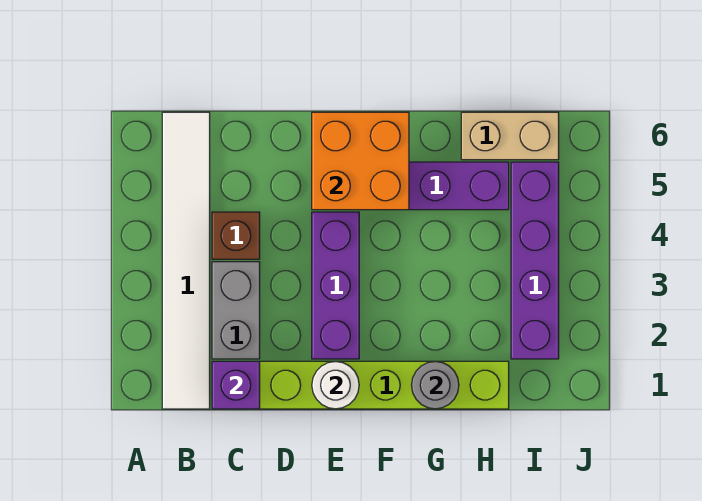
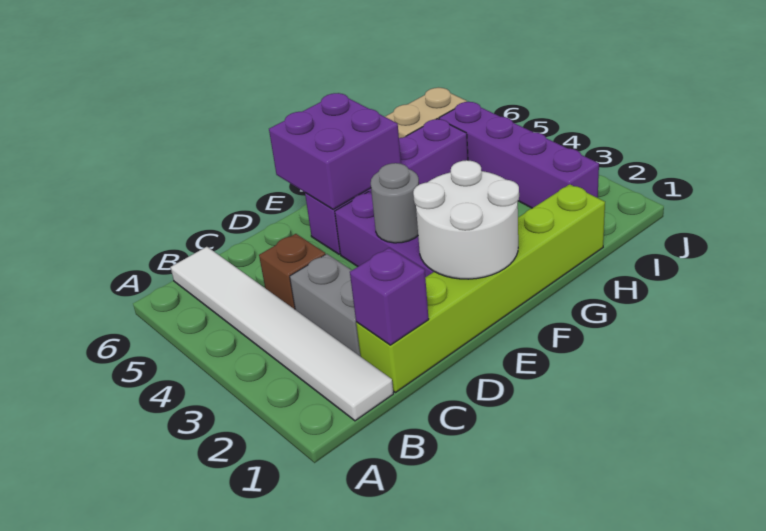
white round brick E1 level 2 -> white round brick E1:F2 level 2
orange brick E5:F6 level 2 -> purple brick E5:F6 level 2
grey round brick G1 level 2 -> grey round brick E3 level 2

